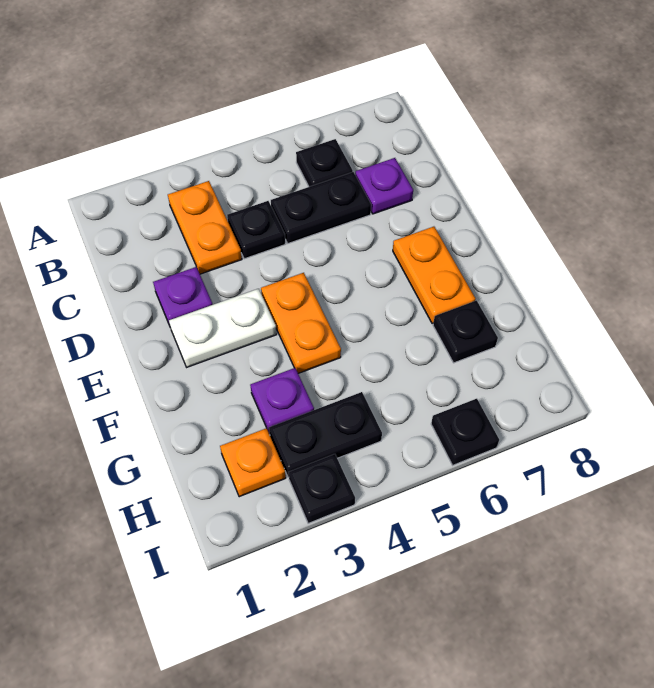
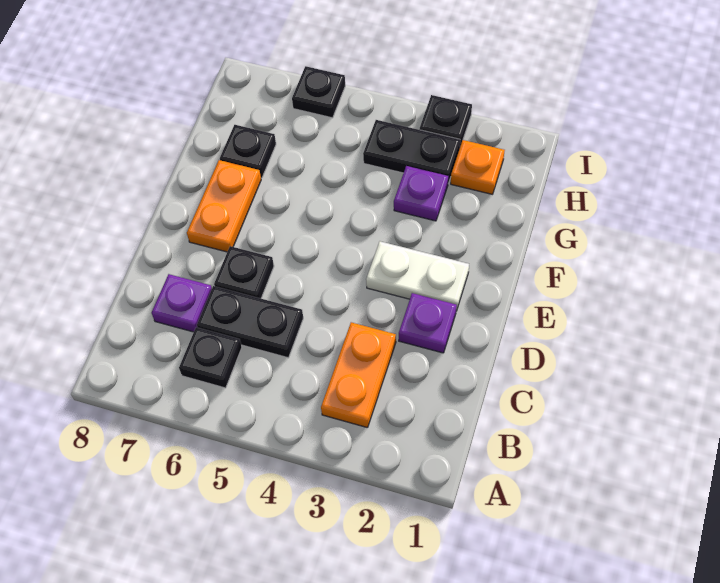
black plate C4 level 1 -> black plate D6 level 1
orange plate E4:F4 level 1 -> none

